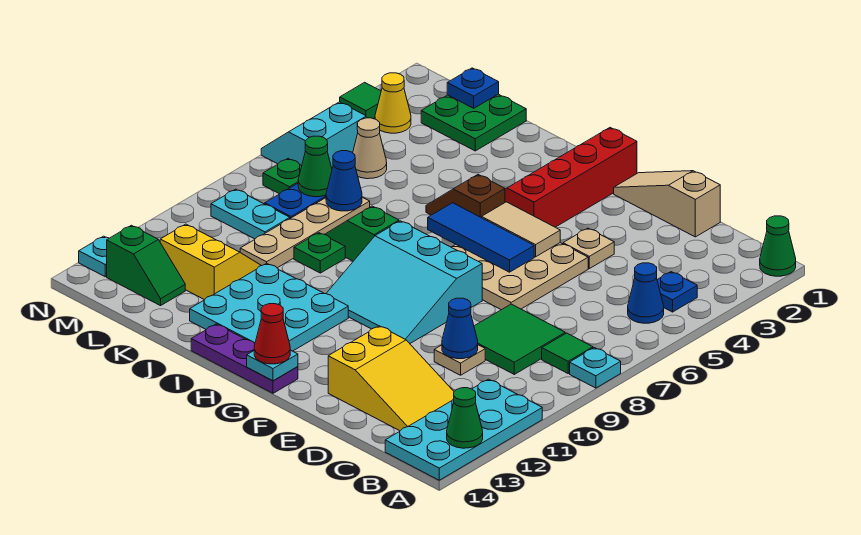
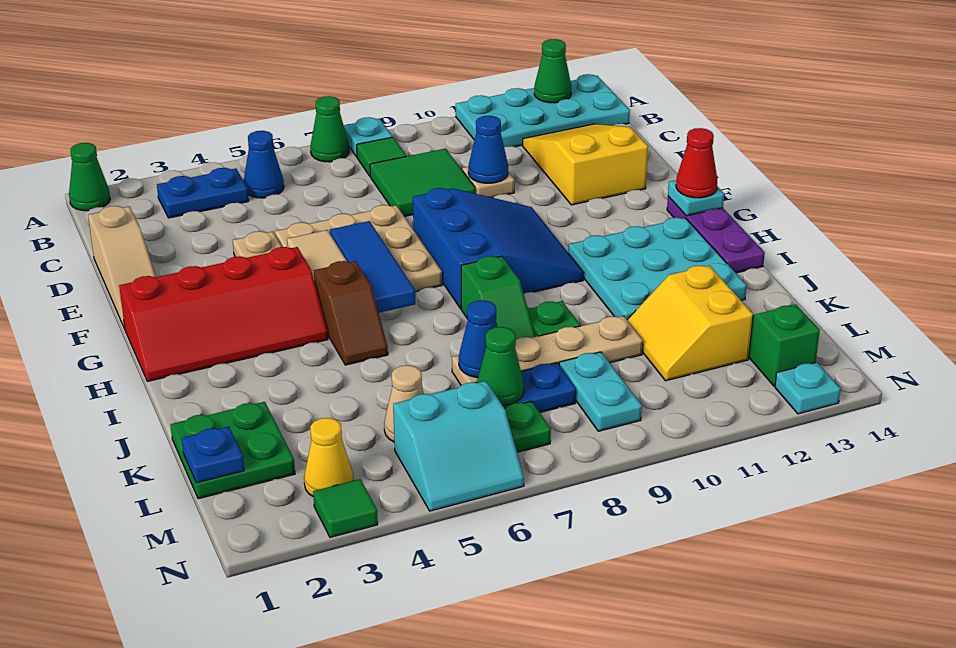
none -> green cone A7 level 1
blue plate B4 level 1 -> blue plate B3:B4 level 1
cyan slope F8:H10 level 1 top 8 -> blue slope F8:H10 level 1 top 8

